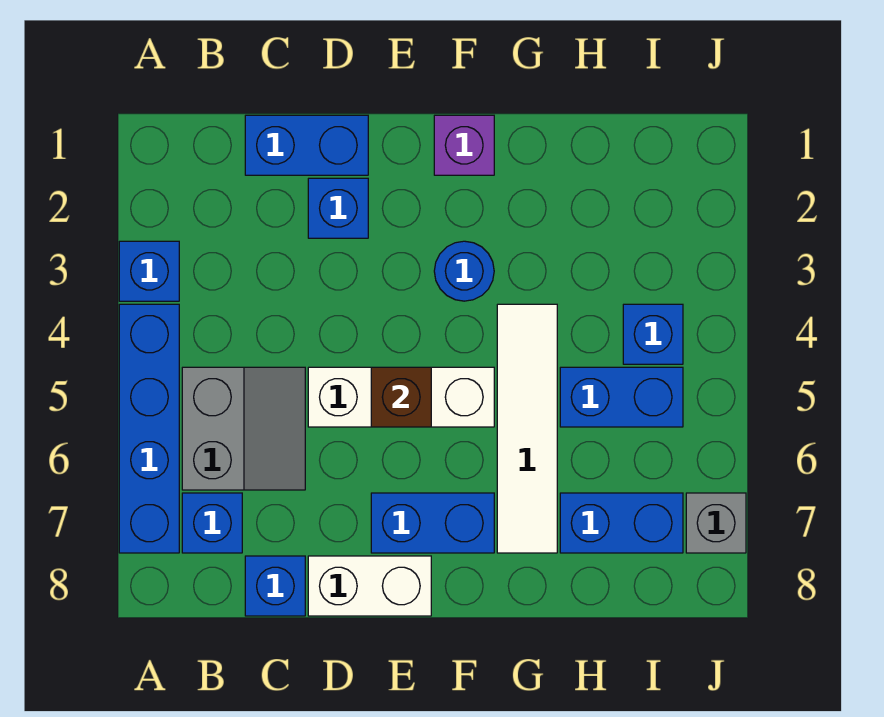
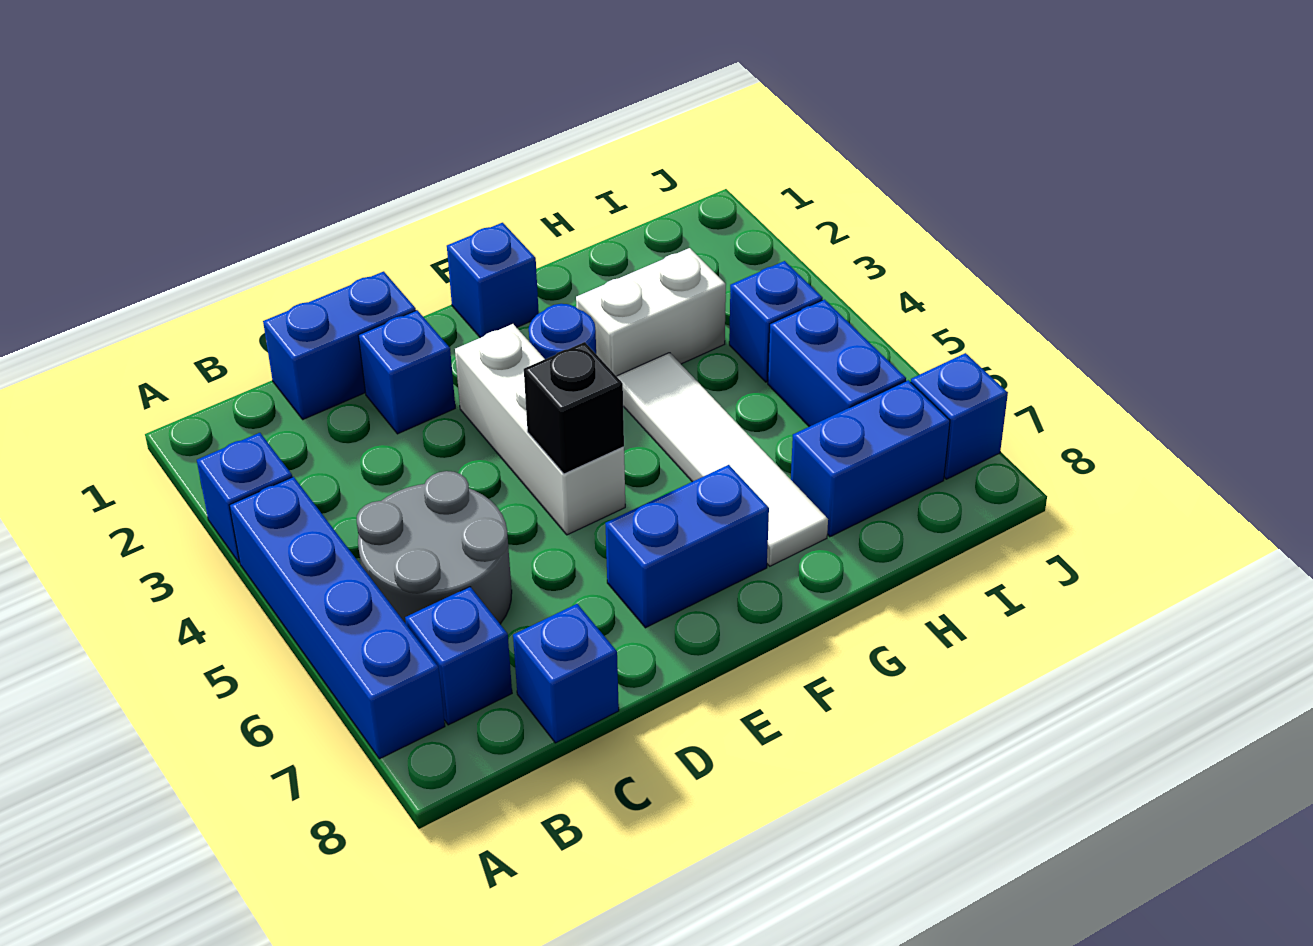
grey slope B5:C6 level 1 top B -> grey round brick B5:C6 level 1
white brick D5:F5 level 1 -> white brick E3:E5 level 1
white brick D8:E8 level 1 -> white brick G3:H3 level 1
brown brick E5 level 2 -> black brick E5 level 2
purple brick F1 level 1 -> blue brick F1 level 1
blue brick H5:I5 level 1 -> blue brick I5:I6 level 1
grey brick J7 level 1 -> blue brick J7 level 1

